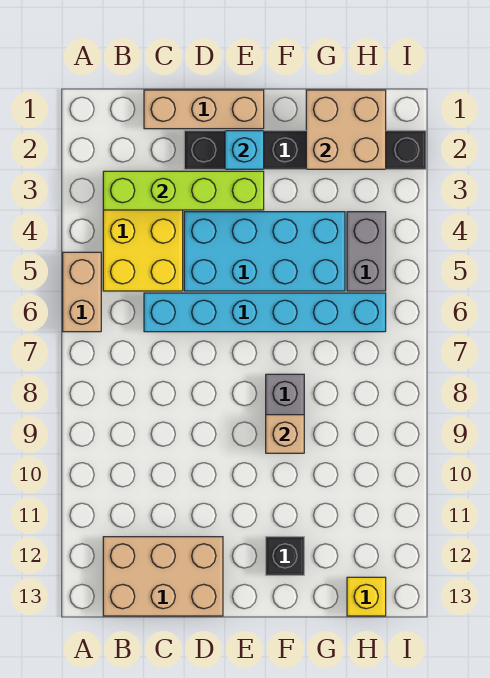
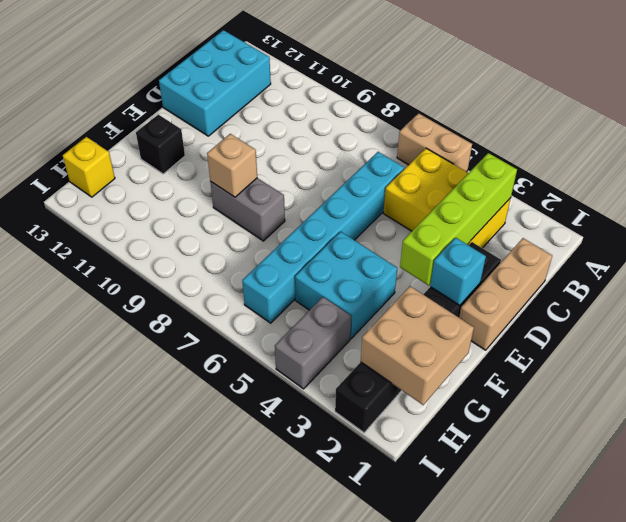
tan brick B12:D13 level 1 -> cyan brick B12:D13 level 1
cyan brick D4:G5 level 1 -> cyan brick F4:G5 level 1
grey brick H4:H5 level 1 -> grey brick H4:I4 level 1

